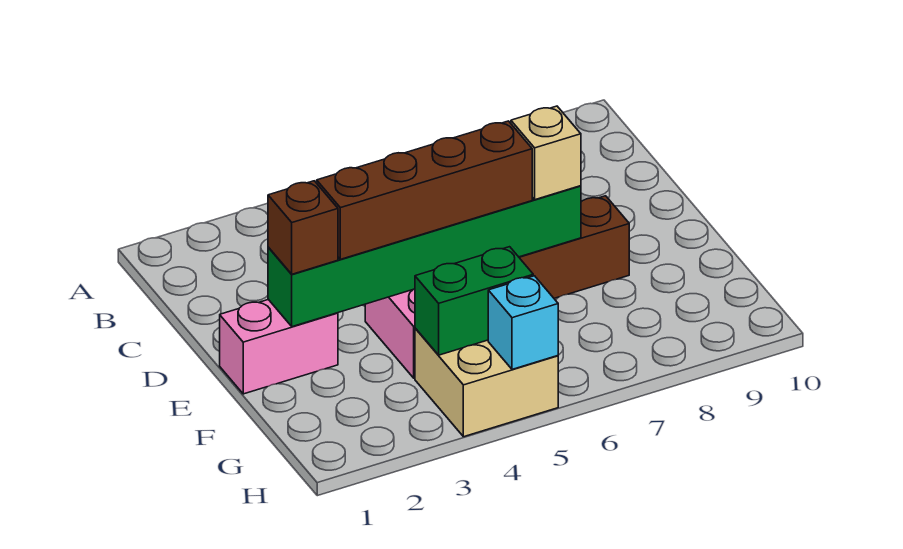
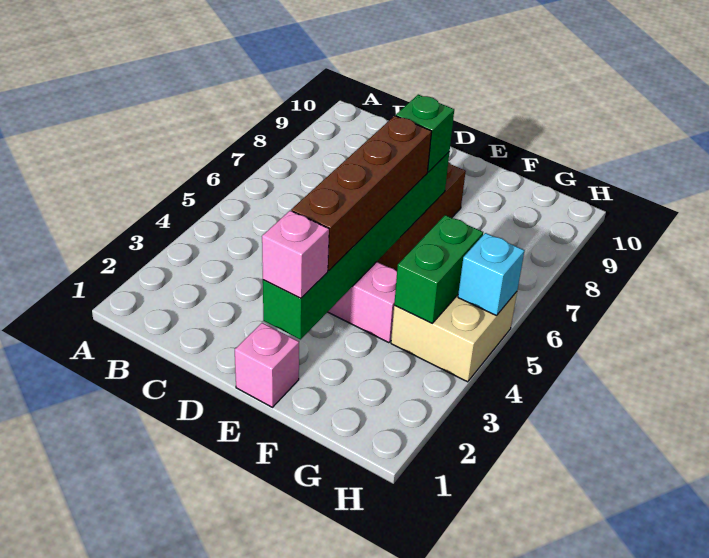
pink brick E1:E2 level 1 -> pink brick E1 level 1
brown brick E2 level 3 -> pink brick E2 level 3
tan brick E7 level 3 -> green brick E7 level 3

